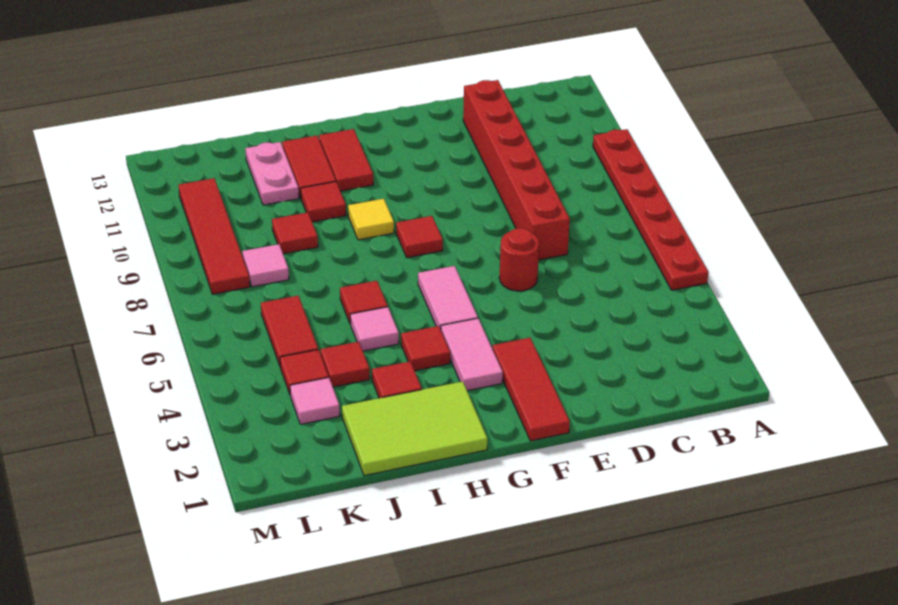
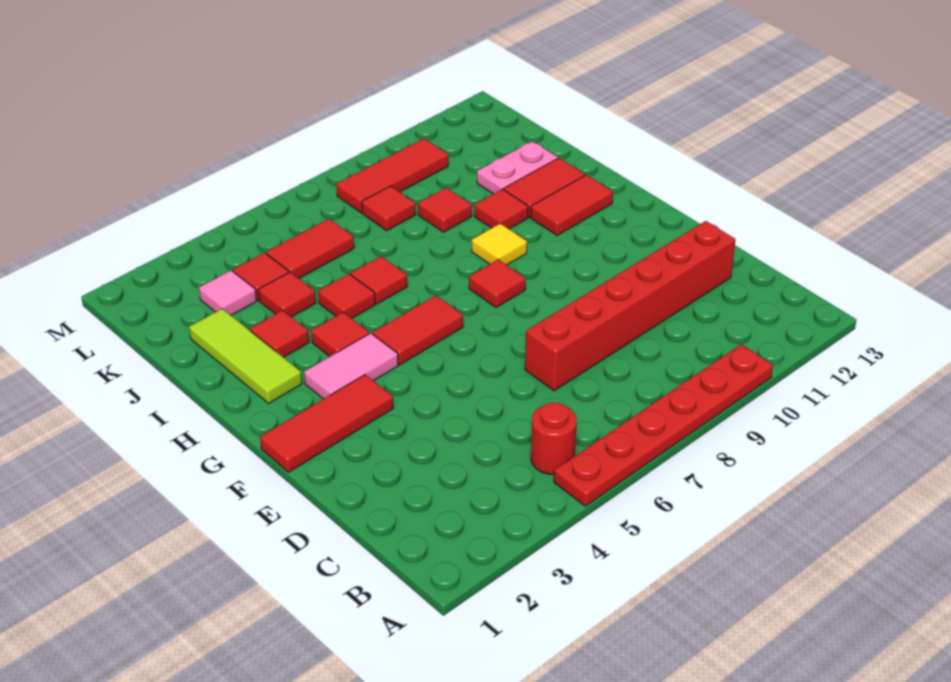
red round brick E6 level 1 -> red round brick B5 level 1
pink tile G5:G6 level 1 -> red tile G5:G6 level 1
lime tile H1:J2 level 1 -> lime tile H2:J2 level 1
pink tile I5 level 1 -> red tile I5 level 1
pink tile K8 level 1 -> red tile K8 level 1
red tile L8:L11 level 1 -> red tile L8:L10 level 1

